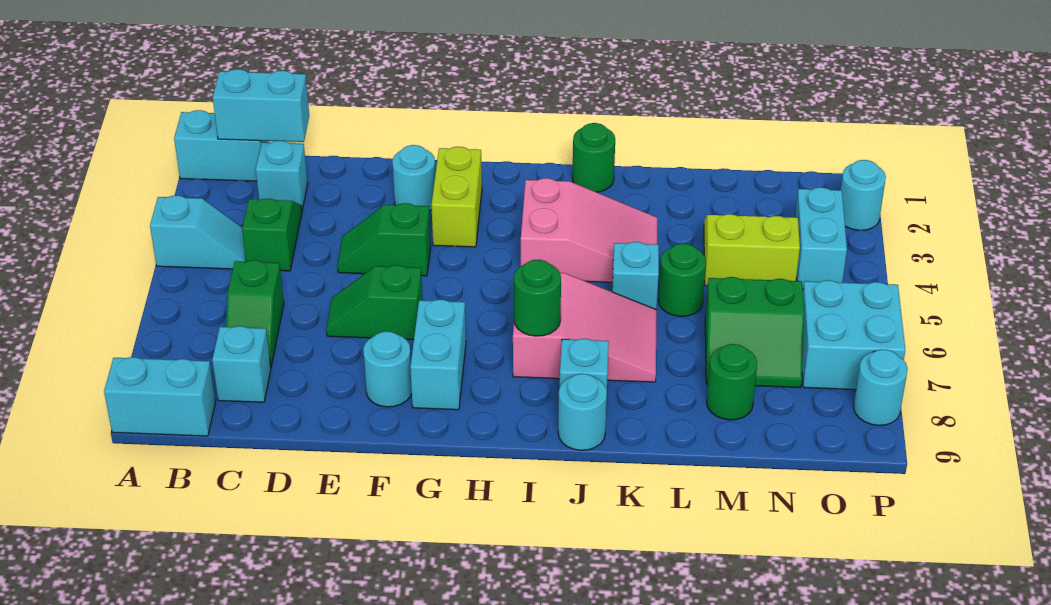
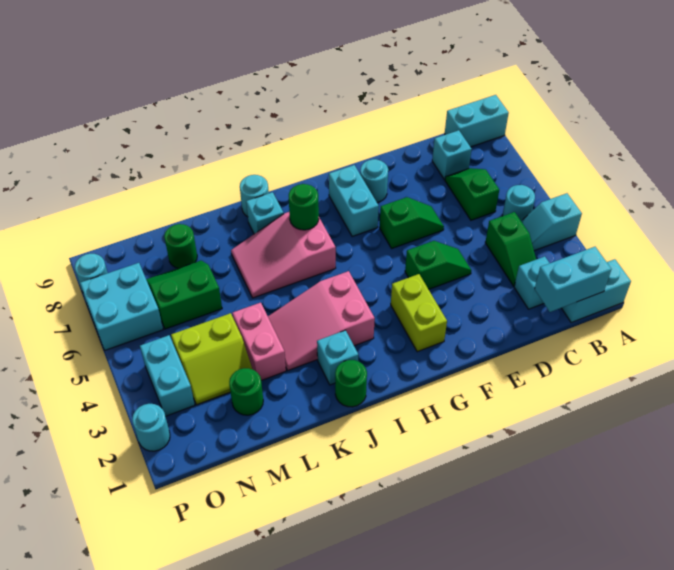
cyan round brick F2 level 1 -> cyan round brick B5 level 1
cyan brick K5 level 1 -> cyan brick J2 level 1
none -> pink brick L3:L4 level 1
green round brick L5 level 1 -> green round brick M2 level 1

